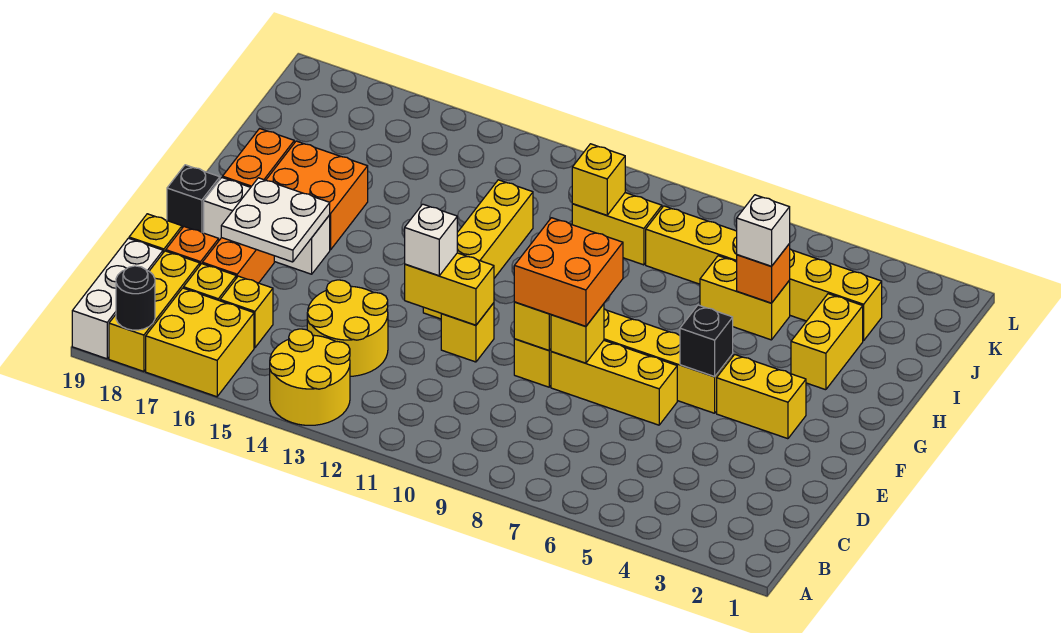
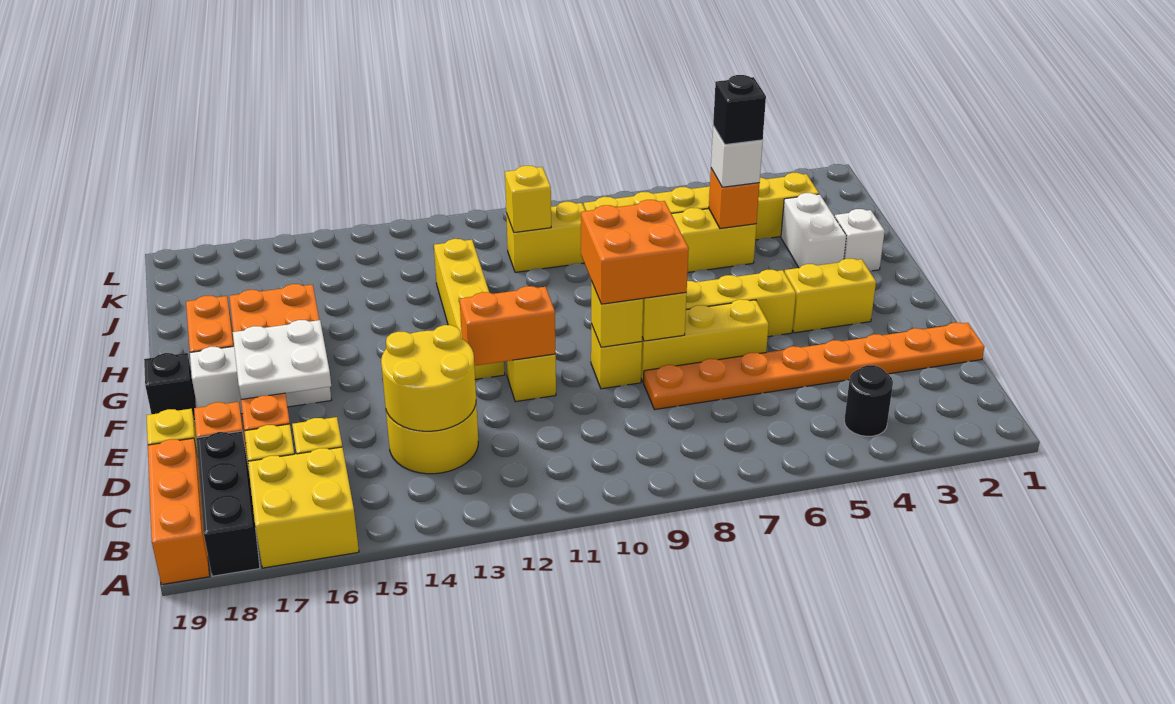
yellow round brick A13:B14 level 1 -> yellow round brick C13:D14 level 2
yellow brick A18:C18 level 1 -> black brick A18:C18 level 1
black round brick A18 level 2 -> black round brick B4 level 1
white brick A19:C19 level 1 -> orange brick A19:C19 level 1
none -> orange plate D1:D8 level 1
yellow brick E11:E12 level 2 -> orange brick E11:E12 level 2
white brick E12 level 3 -> white brick H2 level 1
black brick F5 level 2 -> black brick I5 level 4
yellow brick H3:I3 level 1 -> white brick H3:I3 level 1

